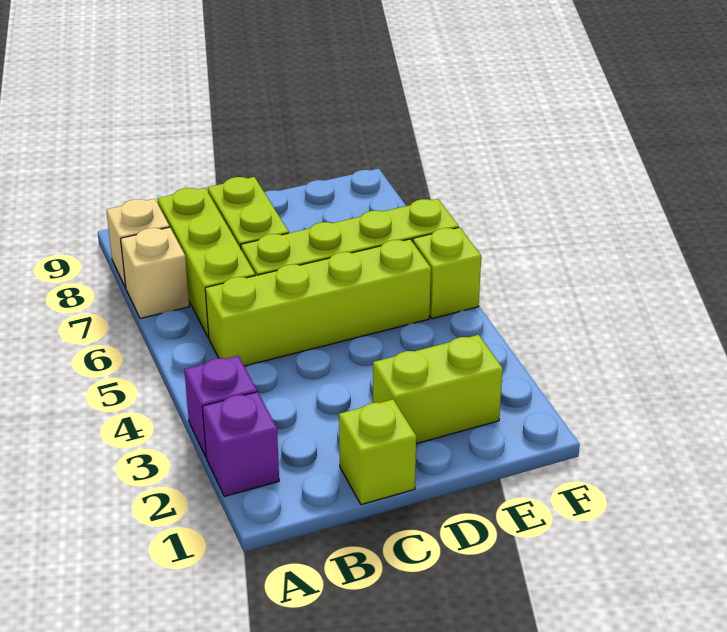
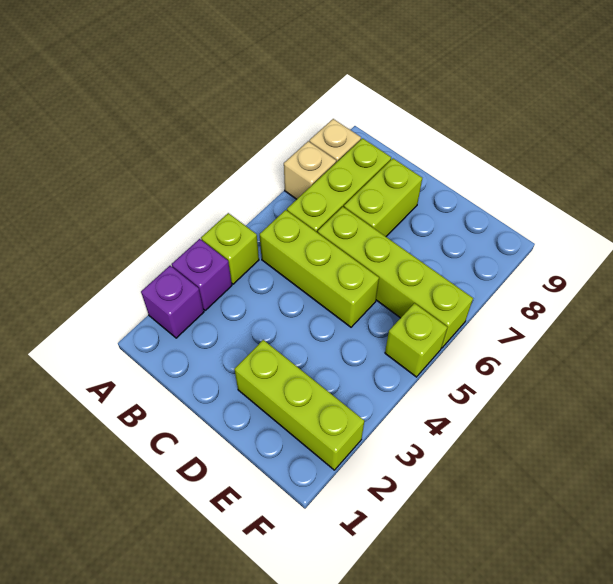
lime brick B5:E5 level 1 -> lime brick B5:D5 level 1
lime brick C1 level 1 -> lime brick A4 level 1
lime brick D2:E2 level 1 -> lime brick D2:F2 level 1

